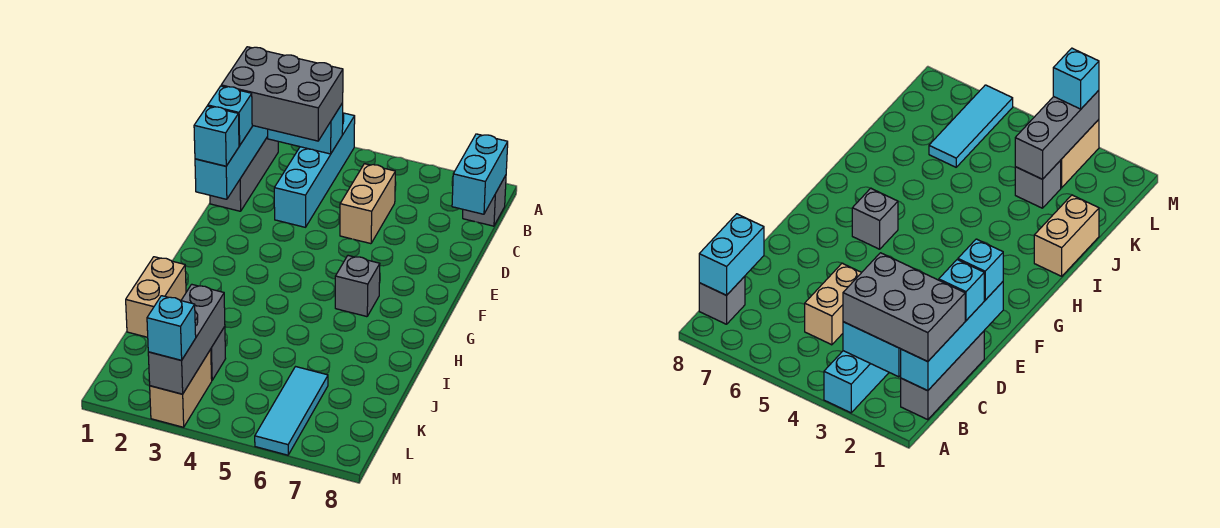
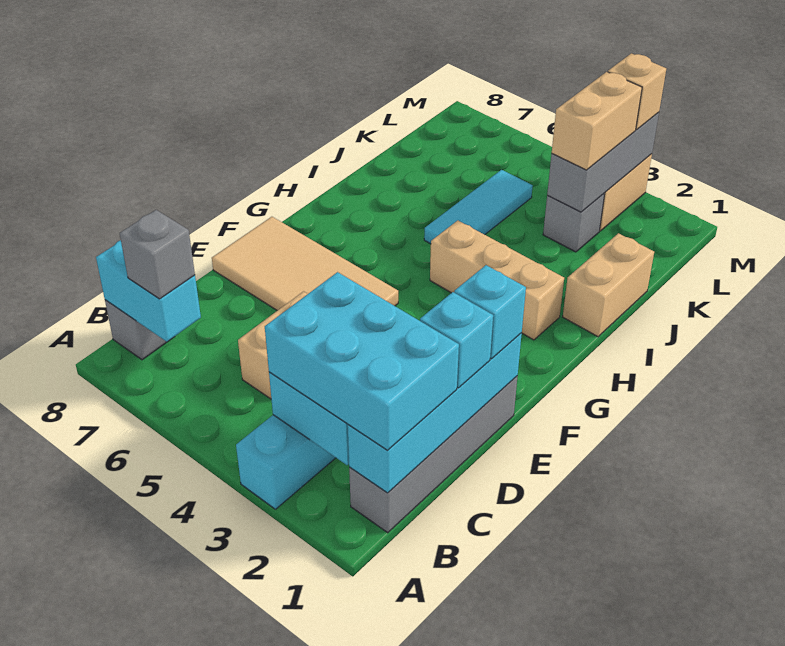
grey brick B1:D1 level 1 -> grey brick B1:E1 level 1
grey brick B1:C3 level 3 -> cyan brick B1:C3 level 3
cyan brick B8:C8 level 2 -> cyan brick B7:B8 level 2
none -> tan tile E5:F8 level 1
grey brick G6 level 1 -> grey brick B7 level 3
none -> tan brick H2:H4 level 1
none -> tan brick K3:L3 level 3
cyan tile K6:M6 level 1 -> cyan tile I5:K5 level 1
cyan brick M3 level 3 -> tan brick M3 level 3

